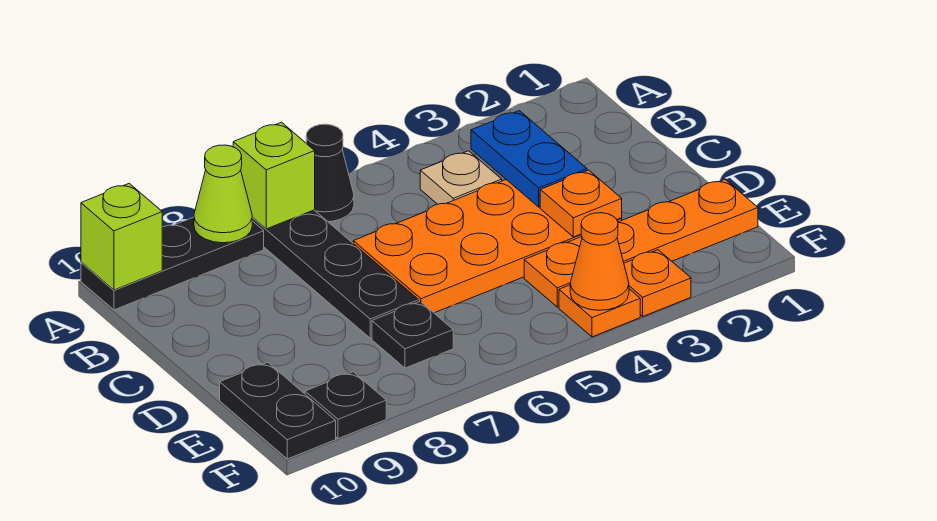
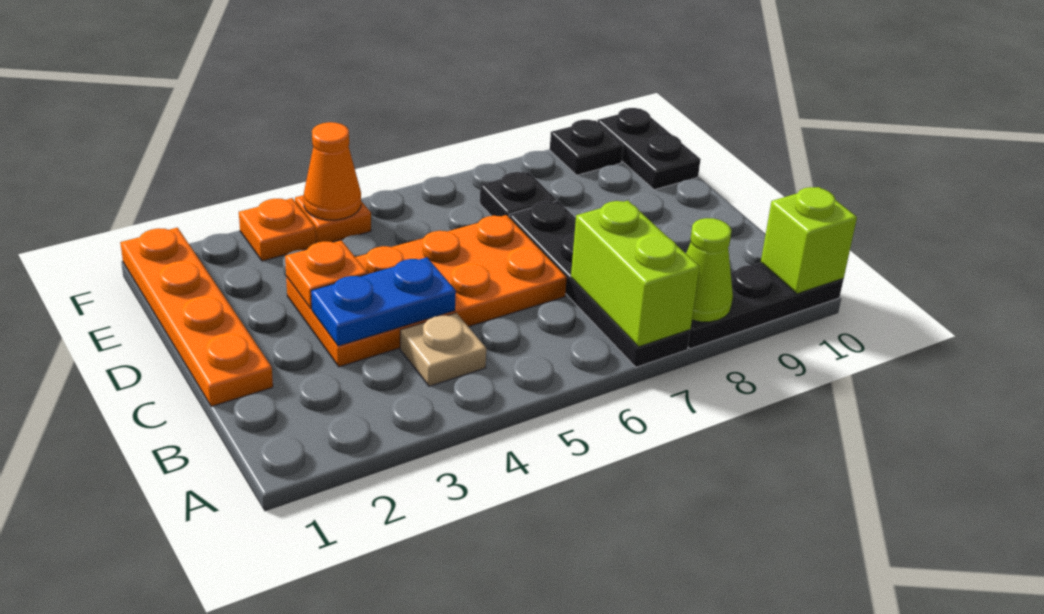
black cone A6 level 1 -> none
lime brick A7 level 2 -> lime brick A7:B7 level 2
blue plate B3:C3 level 2 -> blue plate C3:C4 level 2
orange plate E1:E4 level 1 -> orange plate C1:F1 level 1

